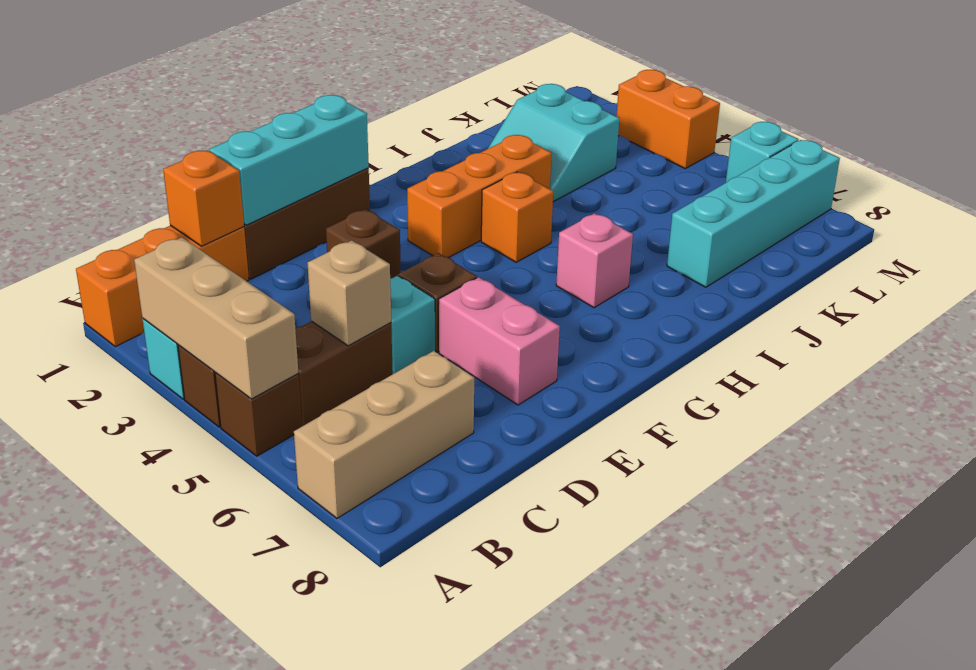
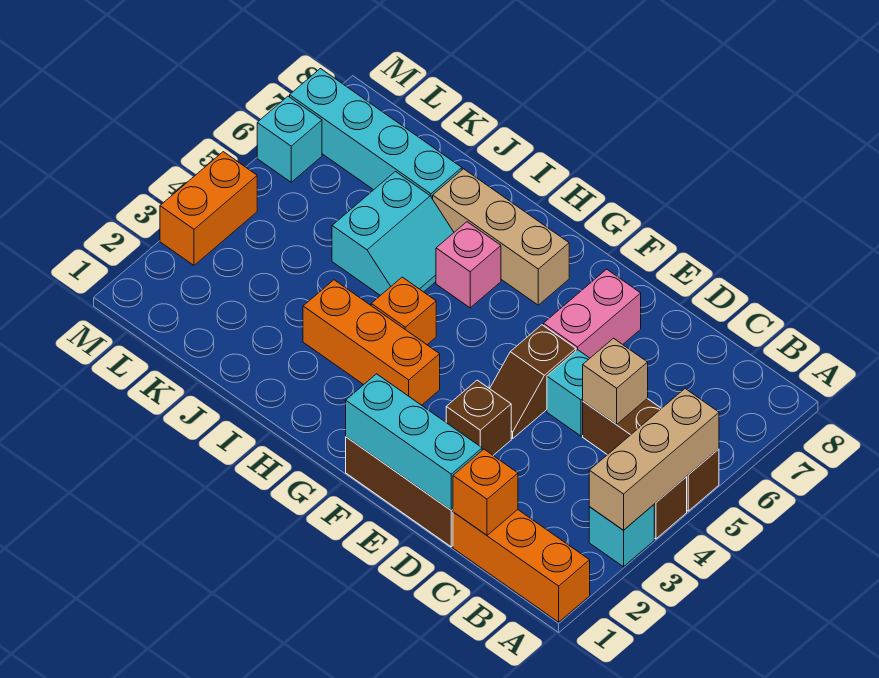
tan brick A7:C7 level 1 -> tan brick G7:I7 level 1
cyan slope J2:K3 level 1 top K -> cyan slope I5:J6 level 1 top J

